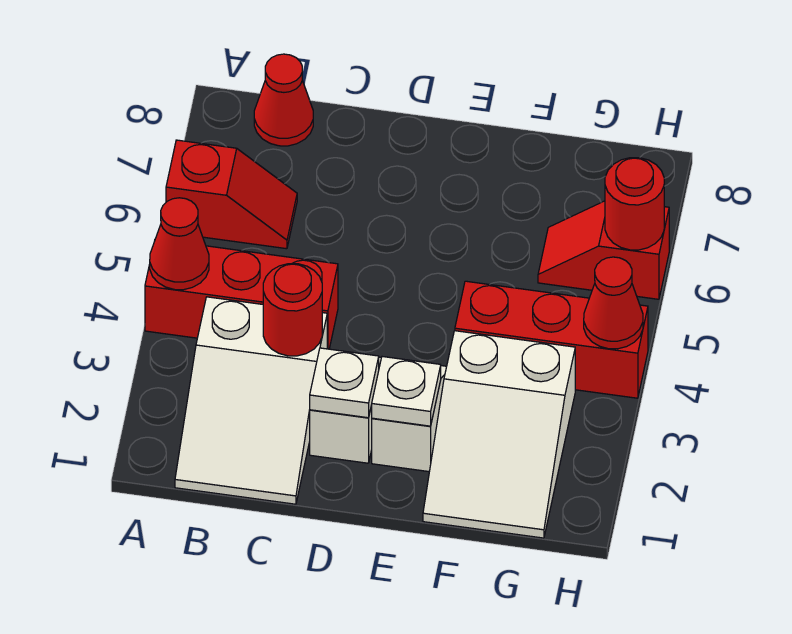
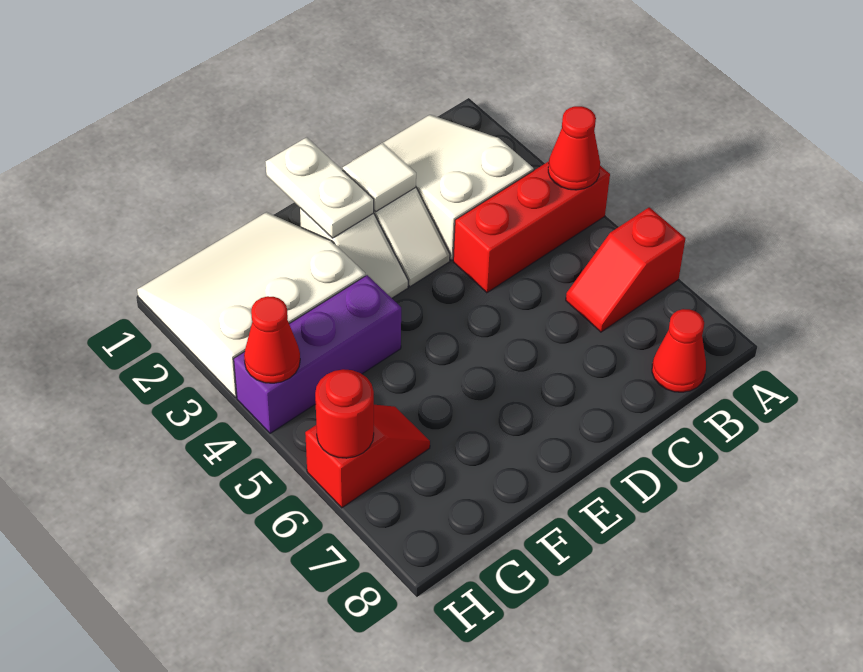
red round brick C3 level 2 -> none
white plate D2 level 2 -> white tile D2 level 2
white plate E2 level 2 -> white plate E1:E2 level 2
white slope F1:G3 level 1 top 3 -> white slope F1:H3 level 1 top 3
red brick F4:H4 level 1 -> purple brick F4:H4 level 1

